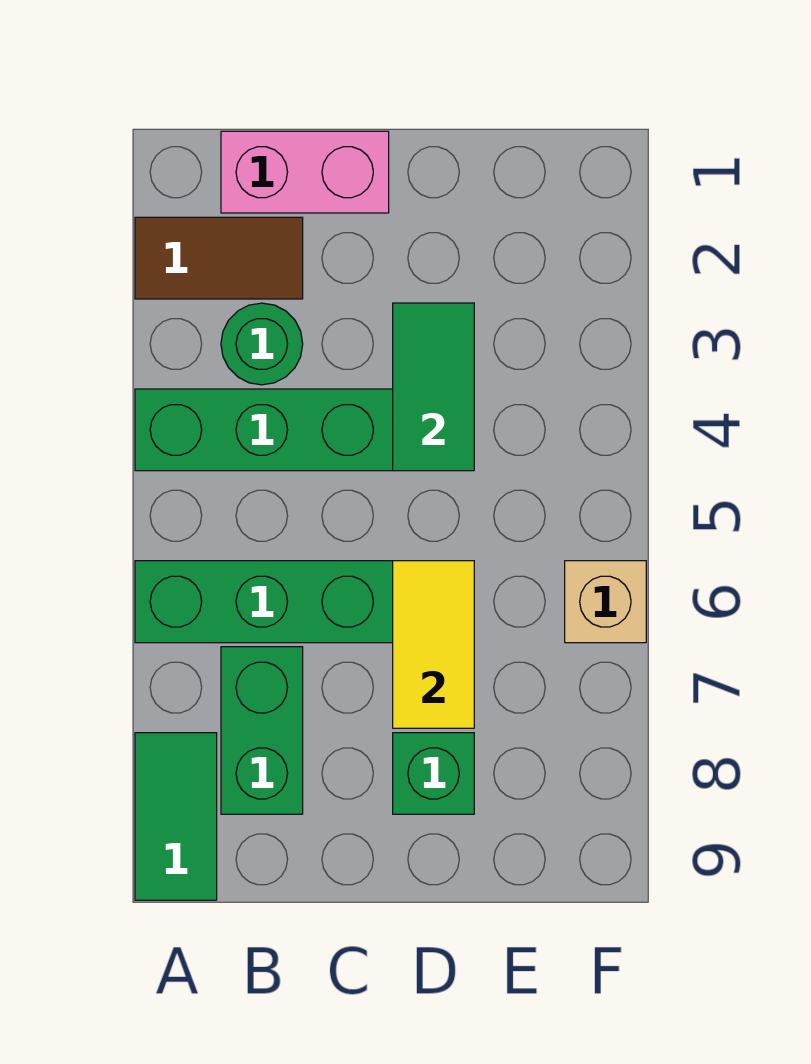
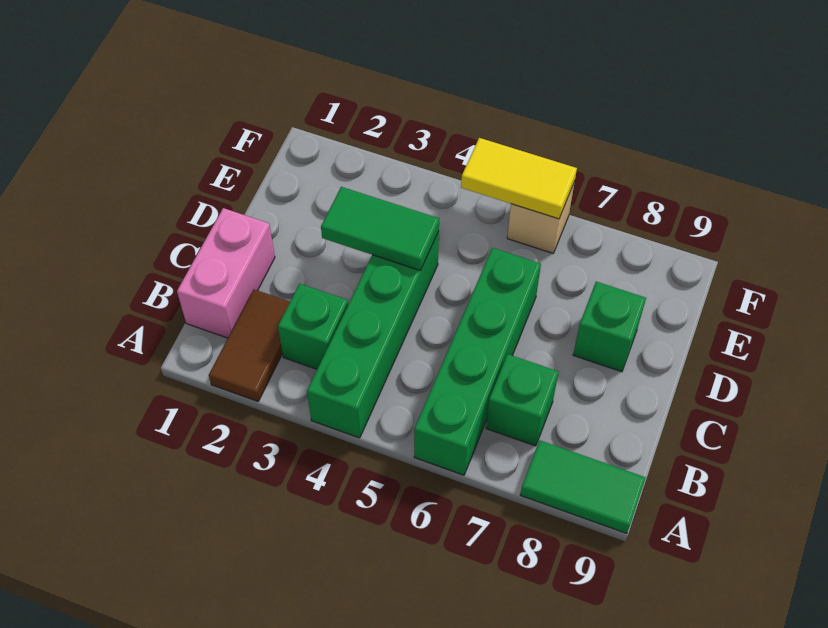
green round brick B3 level 1 -> green brick B3 level 1
green brick B7:B8 level 1 -> green brick B7 level 1
yellow tile D6:D7 level 2 -> yellow tile F5:F6 level 2

